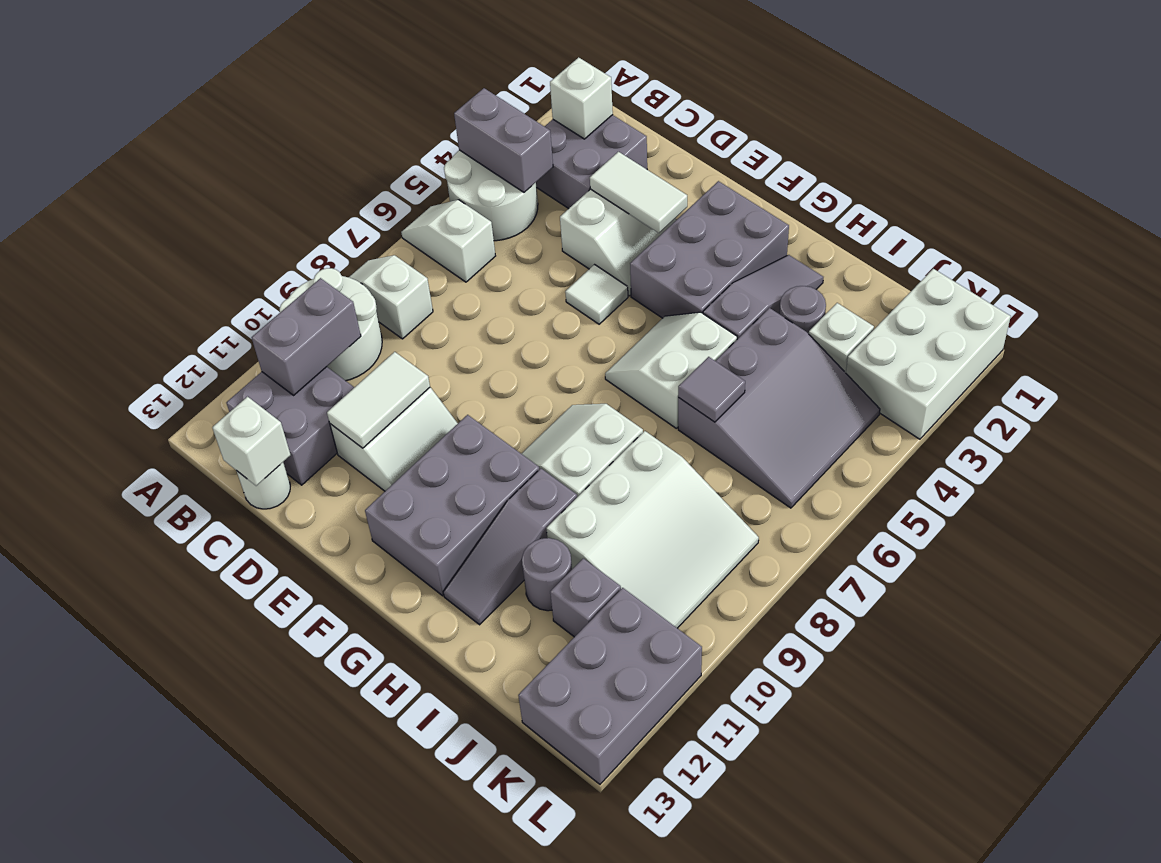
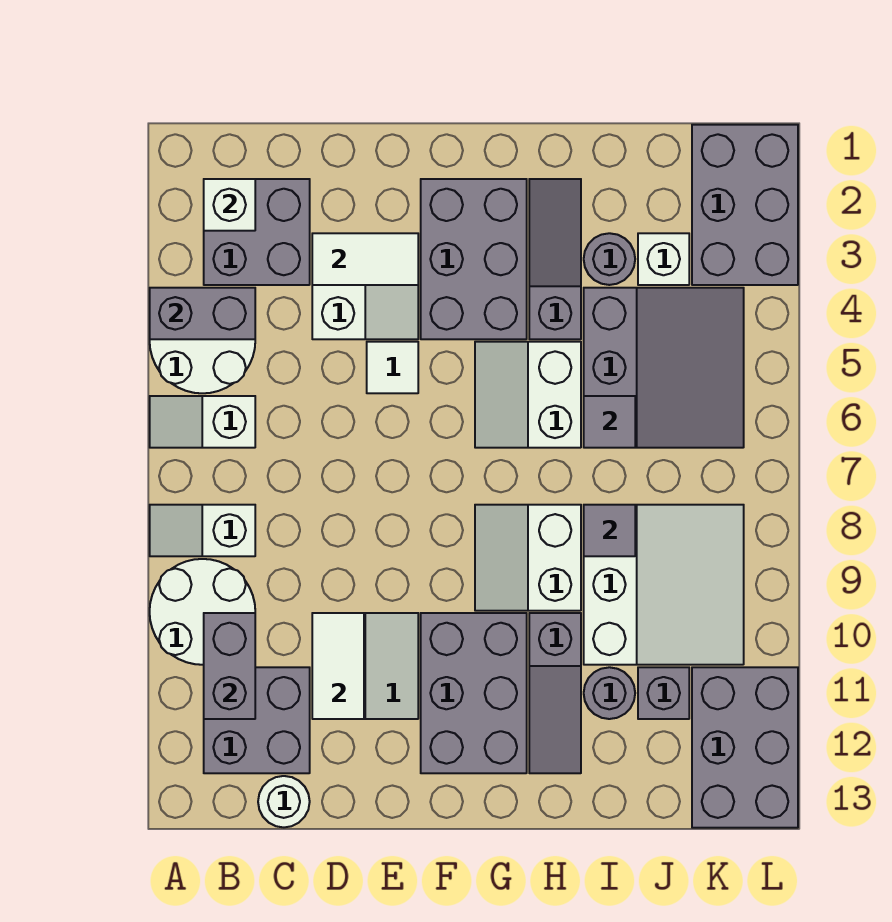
white brick C13 level 2 -> none
none -> grey tile I8 level 2
white brick K1:L3 level 1 -> grey brick K1:L3 level 1

